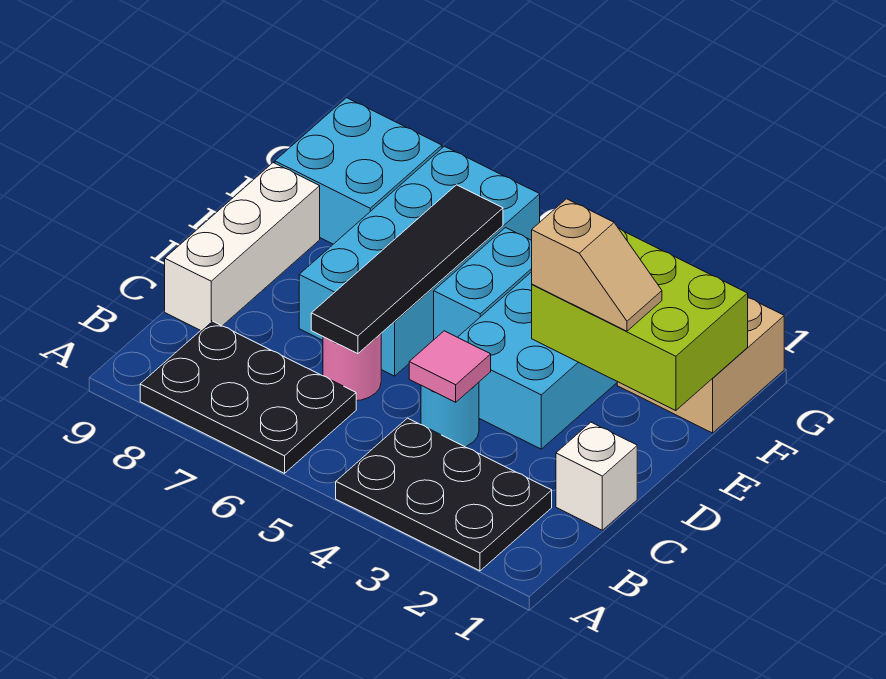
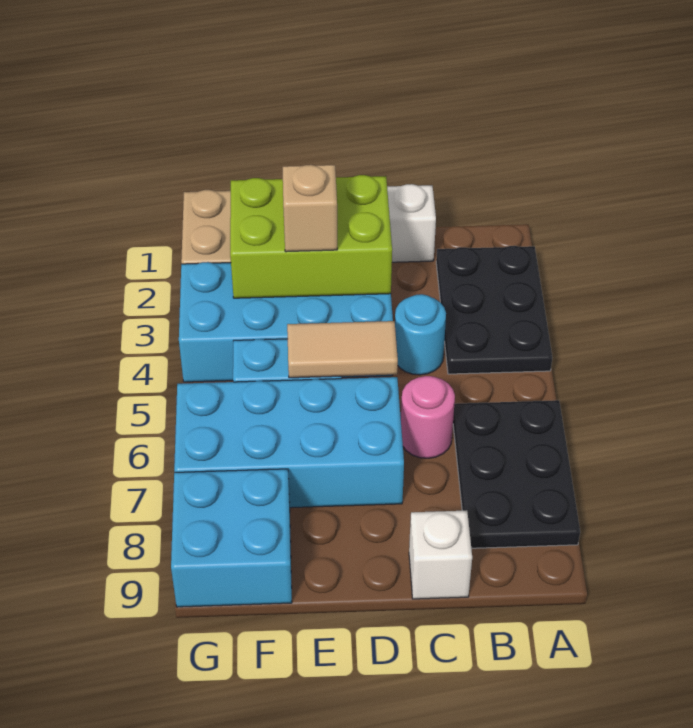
pink tile C4 level 2 -> none
black tile C6:F6 level 2 -> none
white brick C9:E9 level 1 -> white brick C9 level 1
none -> tan tile D5:E5 level 2
lime brick E1:F3 level 2 -> lime brick D2:F3 level 2

